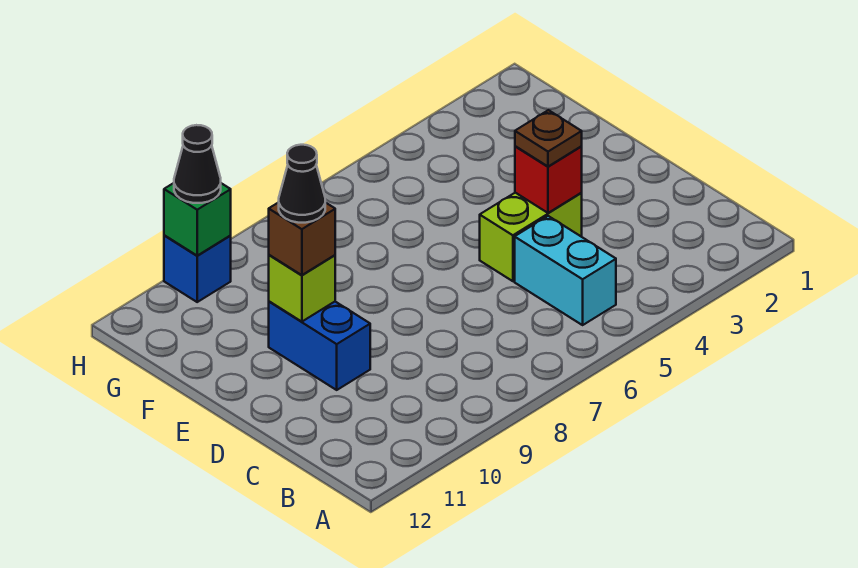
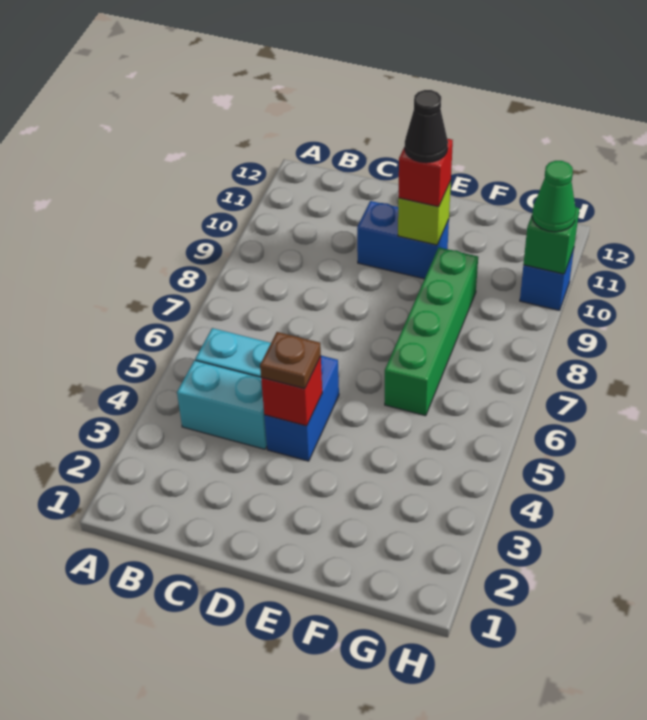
none -> cyan brick B4:C4 level 1
lime brick D4:D5 level 1 -> blue brick D4:D5 level 1
brown brick E10 level 3 -> red brick E10 level 3
none -> green brick F6:F9 level 1
black cone H10 level 3 -> green cone H10 level 3

